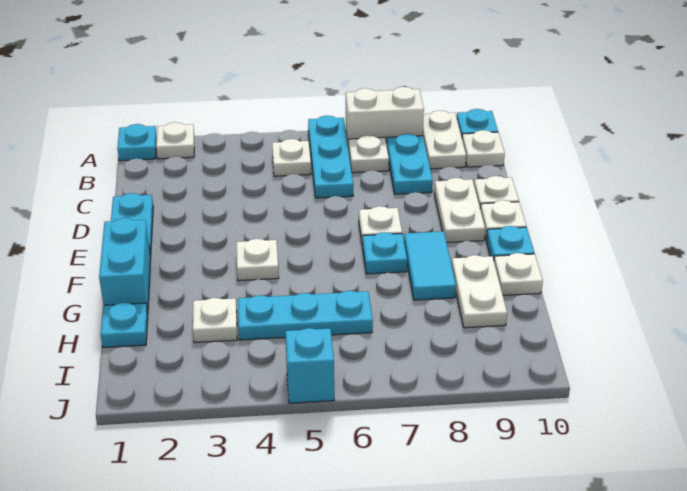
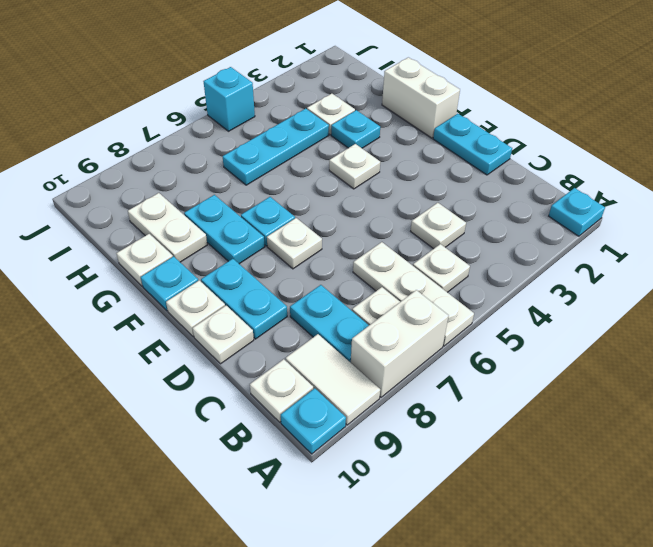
white plate A2 level 1 -> white plate C4 level 1
cyan plate A6:C6 level 1 -> white plate A6:C6 level 1
white plate A9:B9 level 1 -> white tile A9:B9 level 1
white plate D9:E9 level 1 -> cyan plate D9:E9 level 1
cyan brick F1:G1 level 1 -> white brick F1:G1 level 1
cyan tile F8:G8 level 1 -> cyan plate F8:G8 level 1
cyan plate H1 level 1 -> cyan plate G3 level 1

